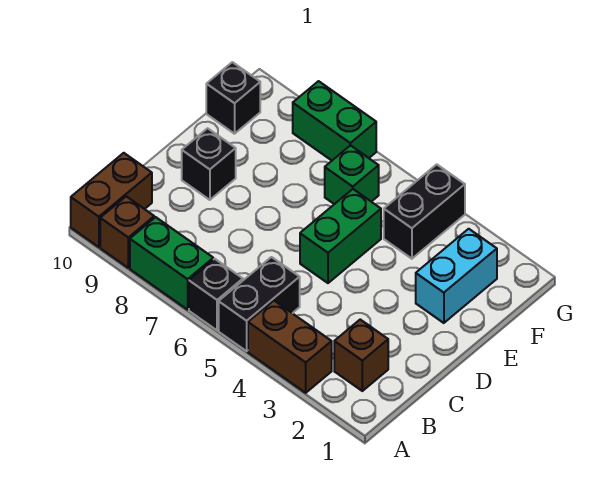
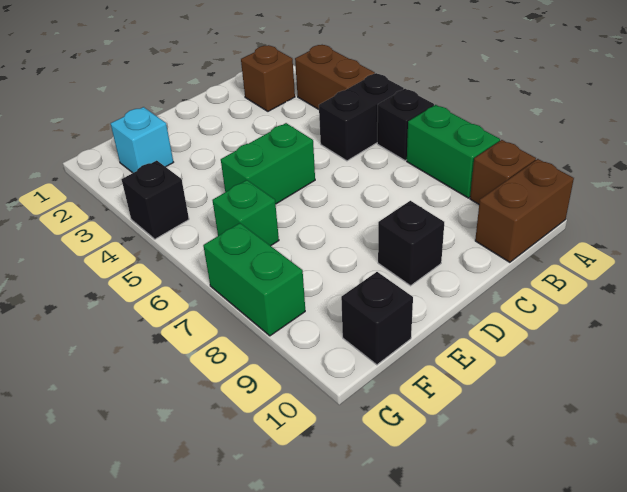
cyan brick E2:F2 level 1 -> cyan brick F2 level 1
black brick F4:G4 level 1 -> black brick G4 level 1

